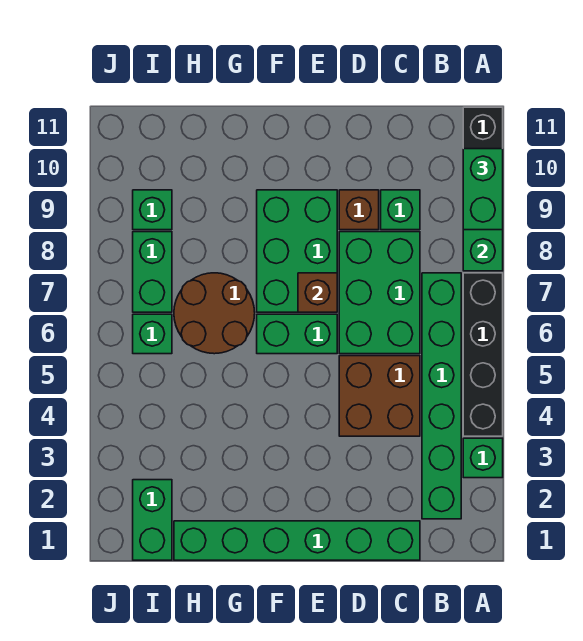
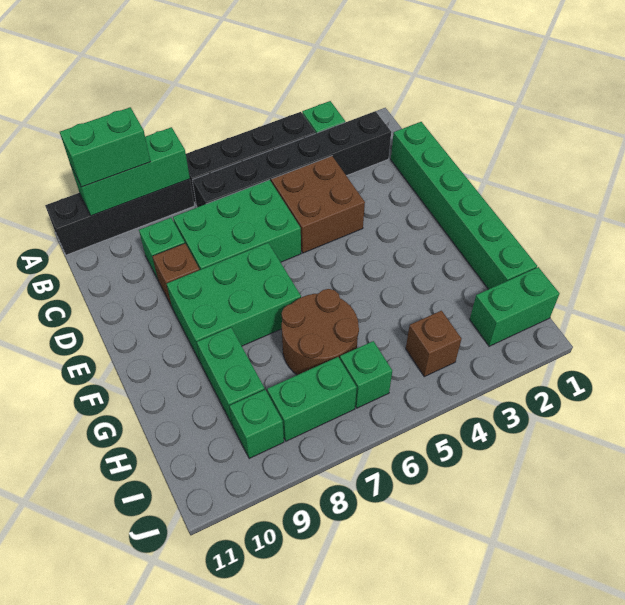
green brick B2:B7 level 1 -> black brick B2:B7 level 1
green brick E6:F6 level 1 -> green brick G9:H9 level 1
brown brick E7 level 2 -> brown brick I4 level 1

